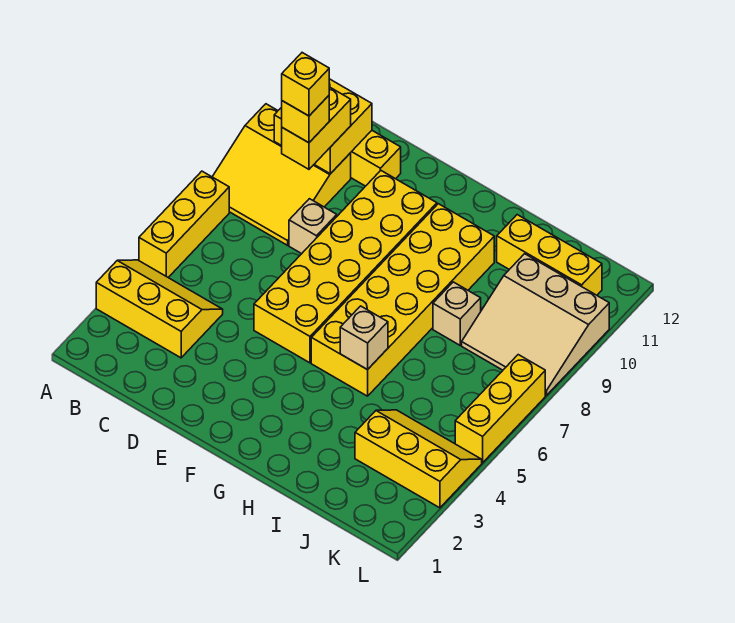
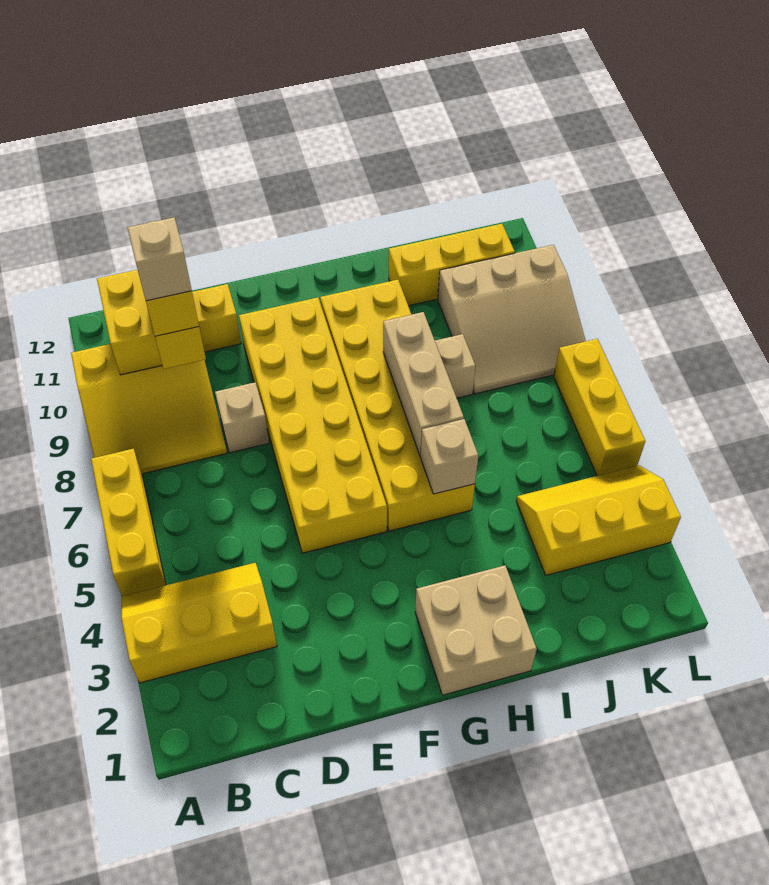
yellow brick C9 level 5 -> tan brick C9 level 5
none -> tan brick G1:H2 level 1
none -> tan brick H6:H8 level 2

